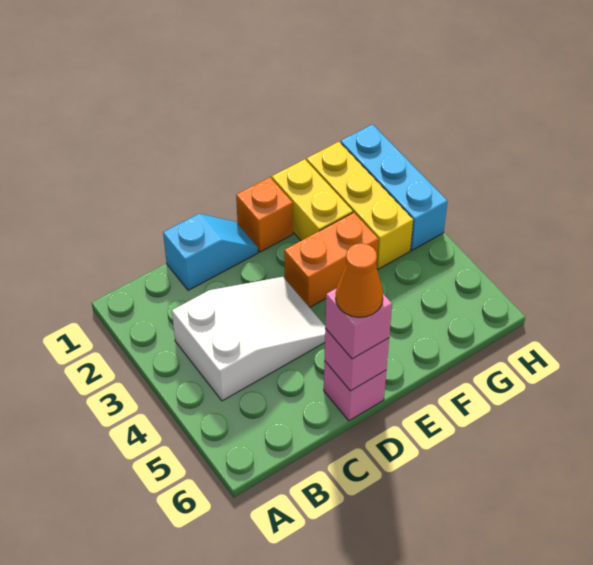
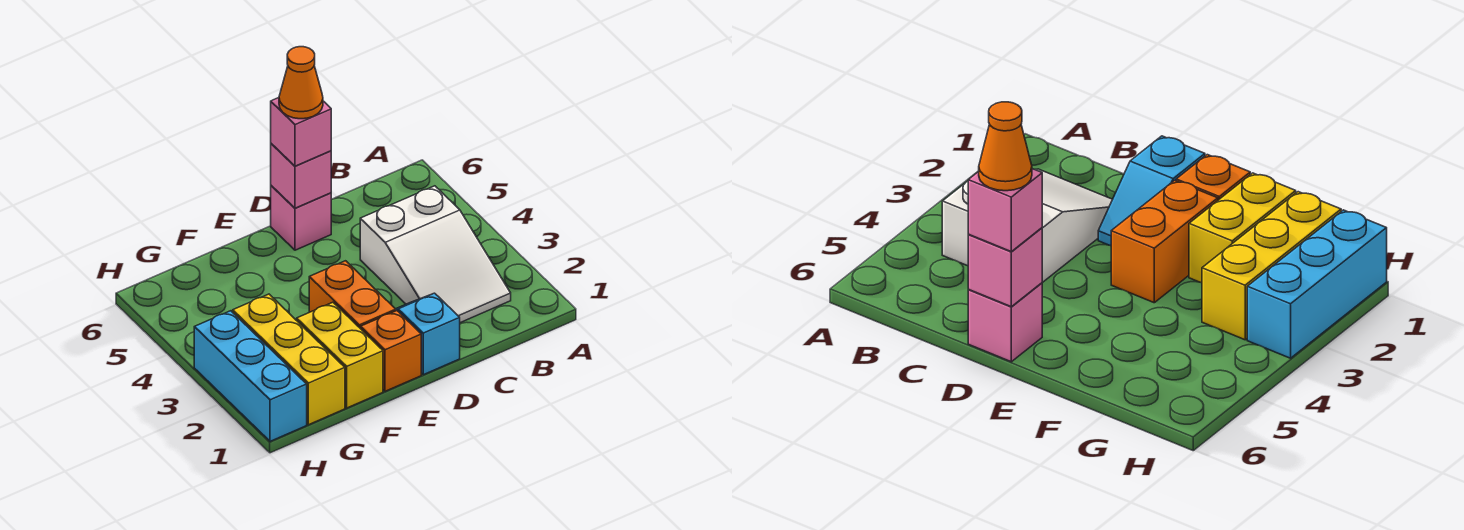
white slope B3:D4 level 1 top B -> white slope B2:C4 level 1 top 4
cyan slope C1:D1 level 1 top C -> cyan slope D1:D2 level 1 top 1
orange brick E3:F3 level 1 -> orange brick E2:E3 level 1

